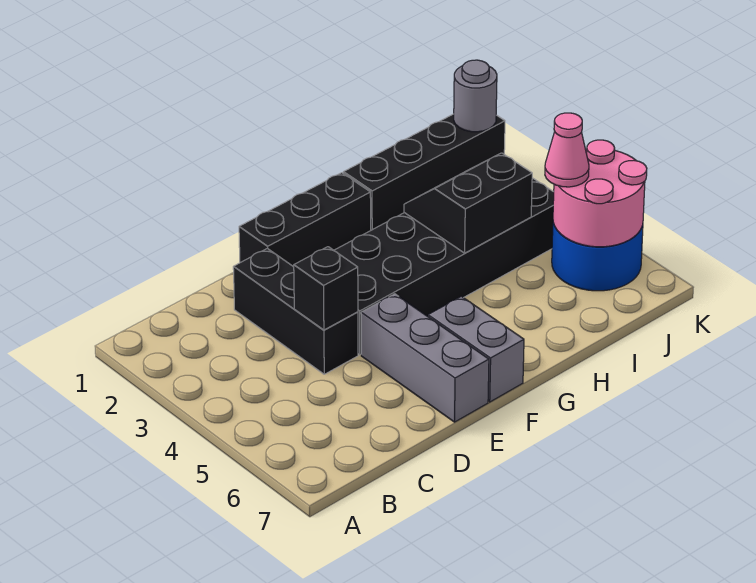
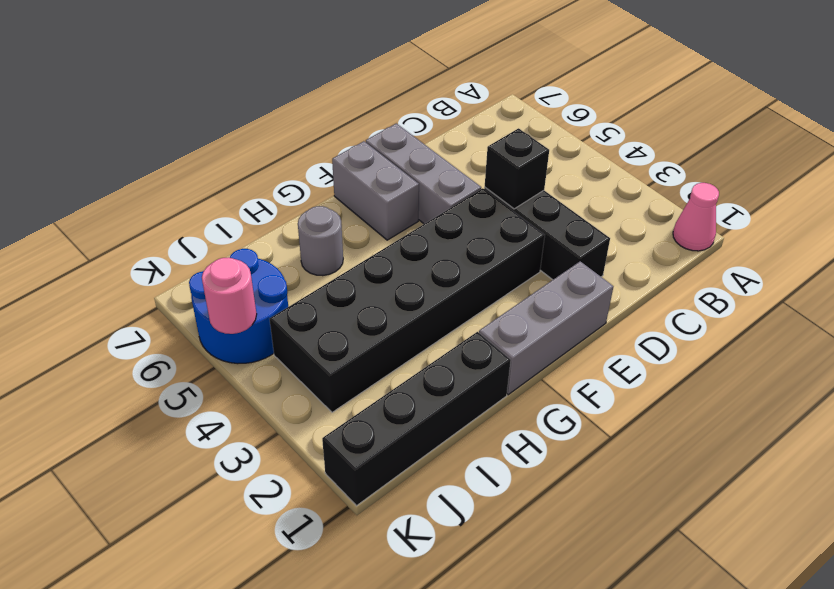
black brick E1:G1 level 1 -> grey brick E1:G1 level 1
black slope H3:I4 level 2 top 4 -> none
pink round brick J5:K6 level 2 -> pink round brick K5 level 2
pink cone J5 level 3 -> pink cone A1 level 1
grey round brick K1 level 2 -> grey round brick H6 level 1

